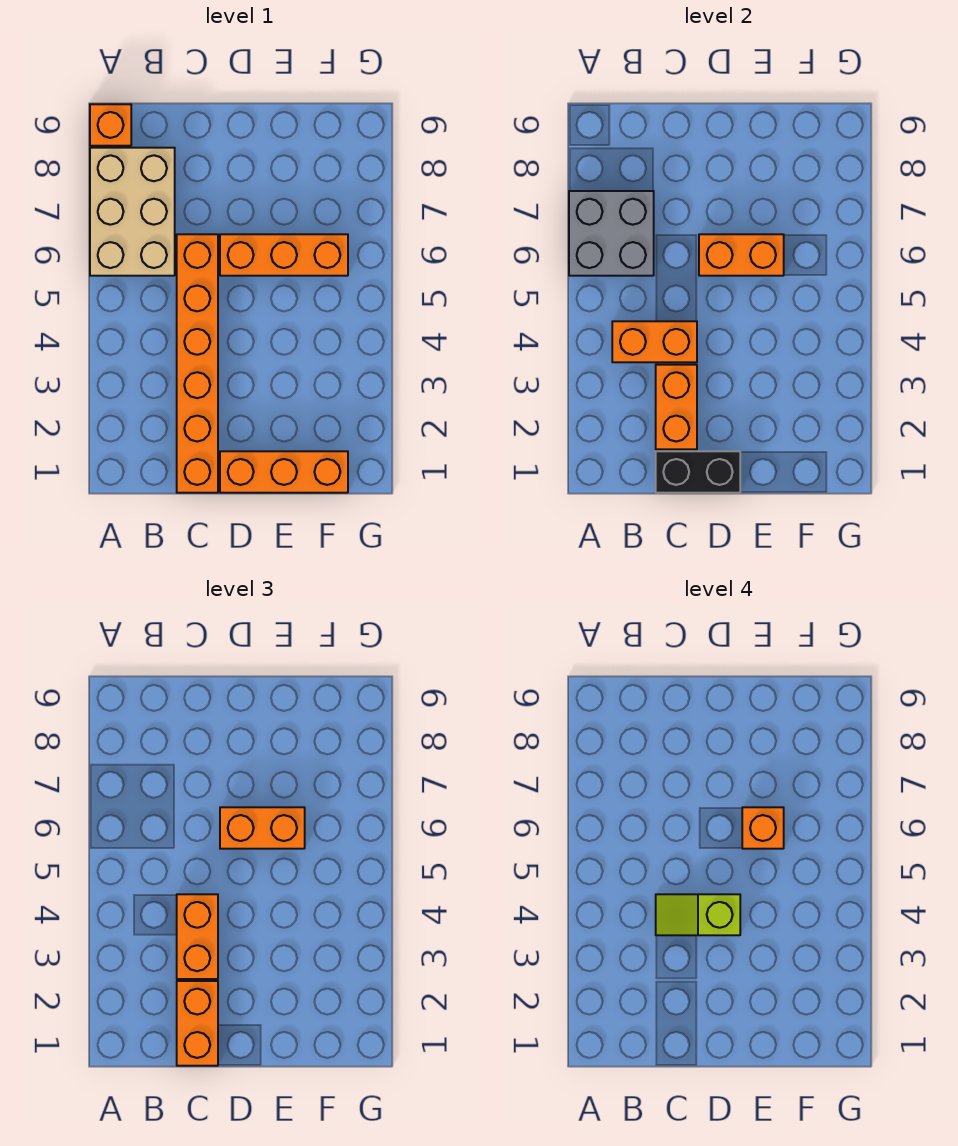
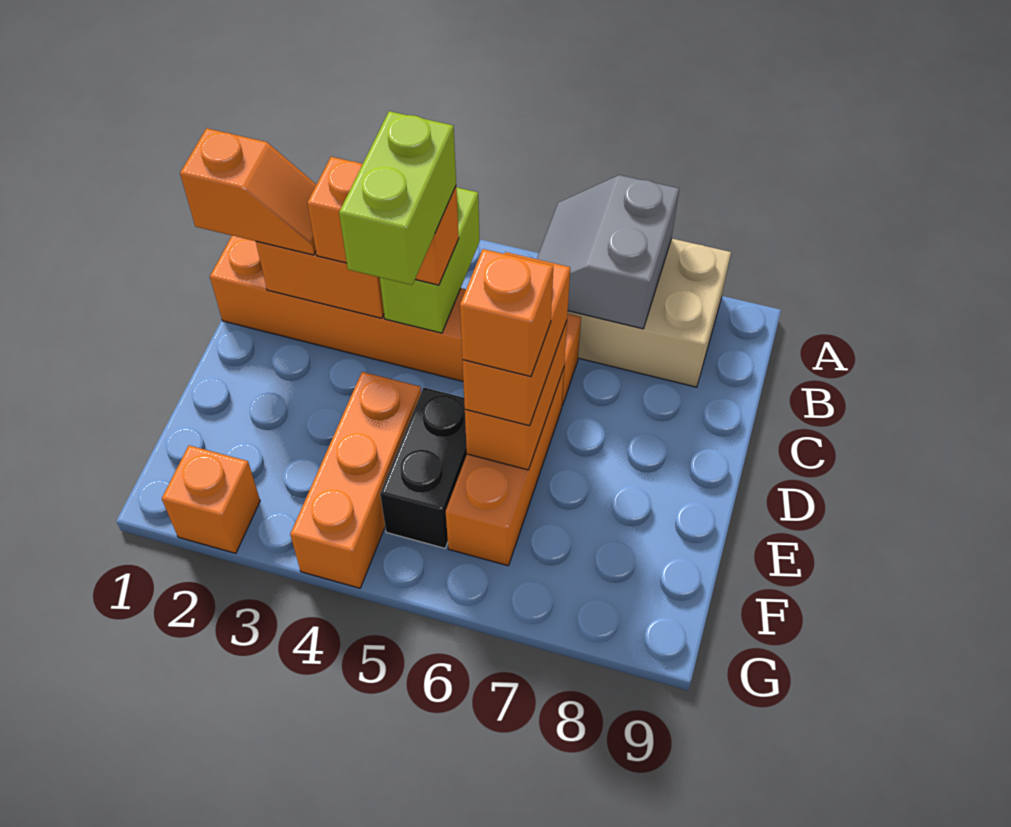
grey brick A6:B7 level 2 -> grey slope A6:B7 level 2 top 7
orange brick A9 level 1 -> orange brick G2 level 1
orange brick B4:C4 level 2 -> lime brick B4:C4 level 2
black brick C1:D1 level 2 -> black brick E5:F5 level 1
orange brick C1:C2 level 3 -> orange slope C1:C2 level 3 top 1
lime slope C4:D4 level 4 top D -> lime brick C4:D4 level 4
orange brick D1:F1 level 1 -> orange brick E4:G4 level 1

